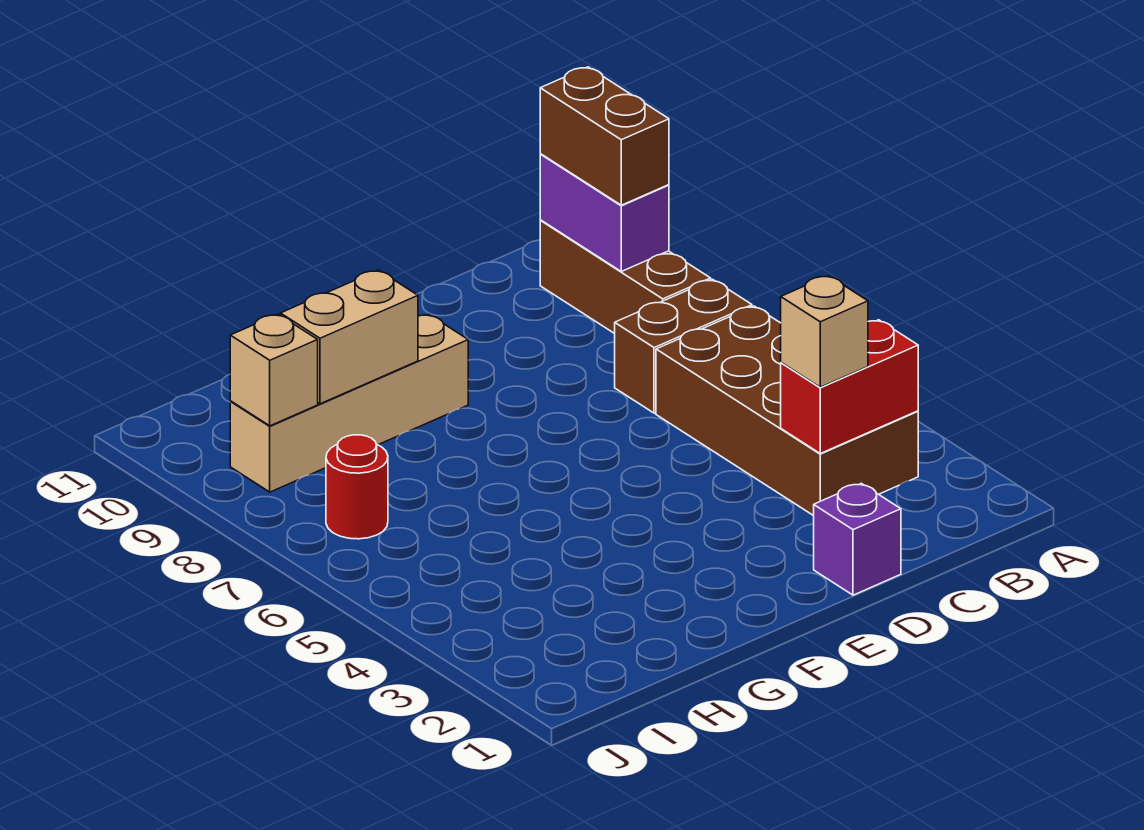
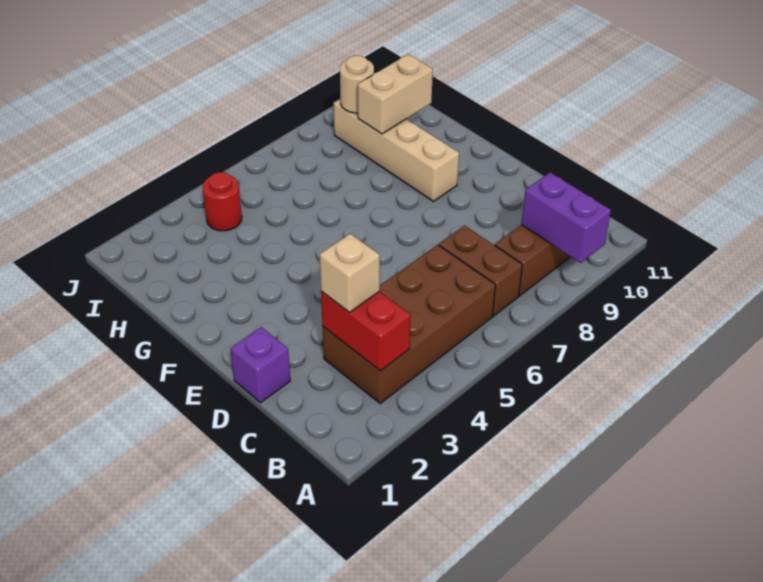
purple brick B9:B10 level 2 -> purple brick A9:B9 level 2
brown brick B9:B10 level 3 -> none
tan brick G9:H9 level 2 -> tan brick H9:H10 level 2
red round brick I7 level 1 -> red round brick I4 level 1
tan brick I9 level 2 -> tan round brick I9 level 2

